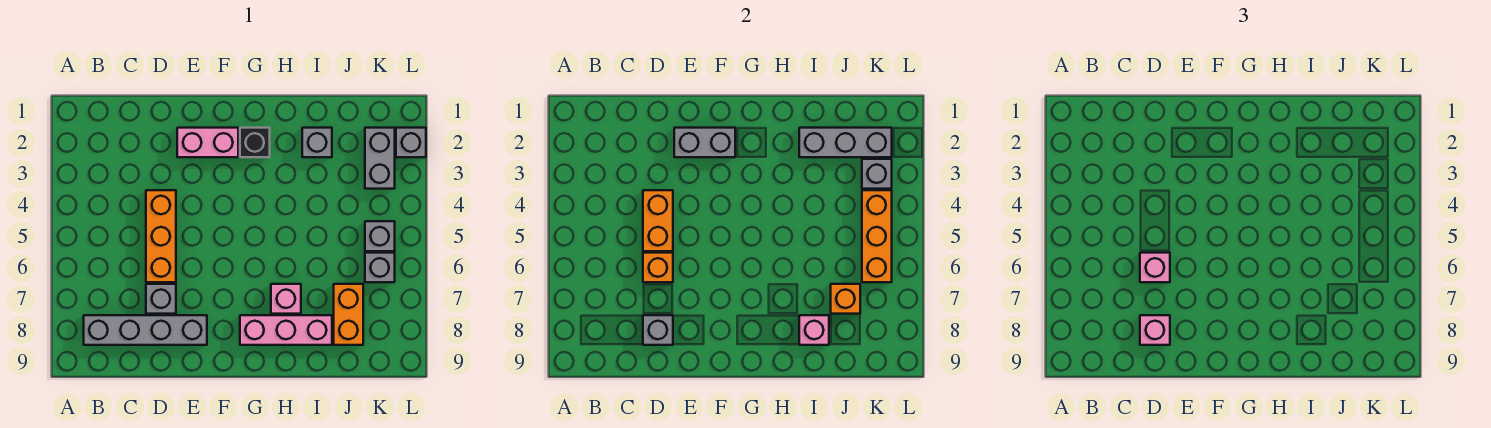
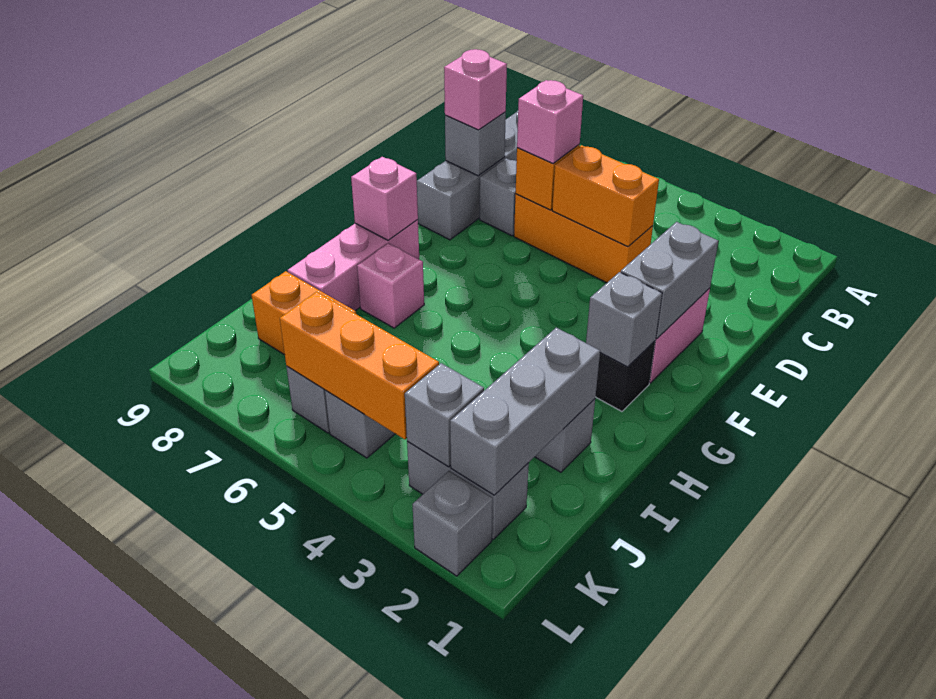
none -> grey brick G2 level 2
pink brick I8 level 2 -> pink brick G8 level 2
orange brick J7 level 2 -> none

